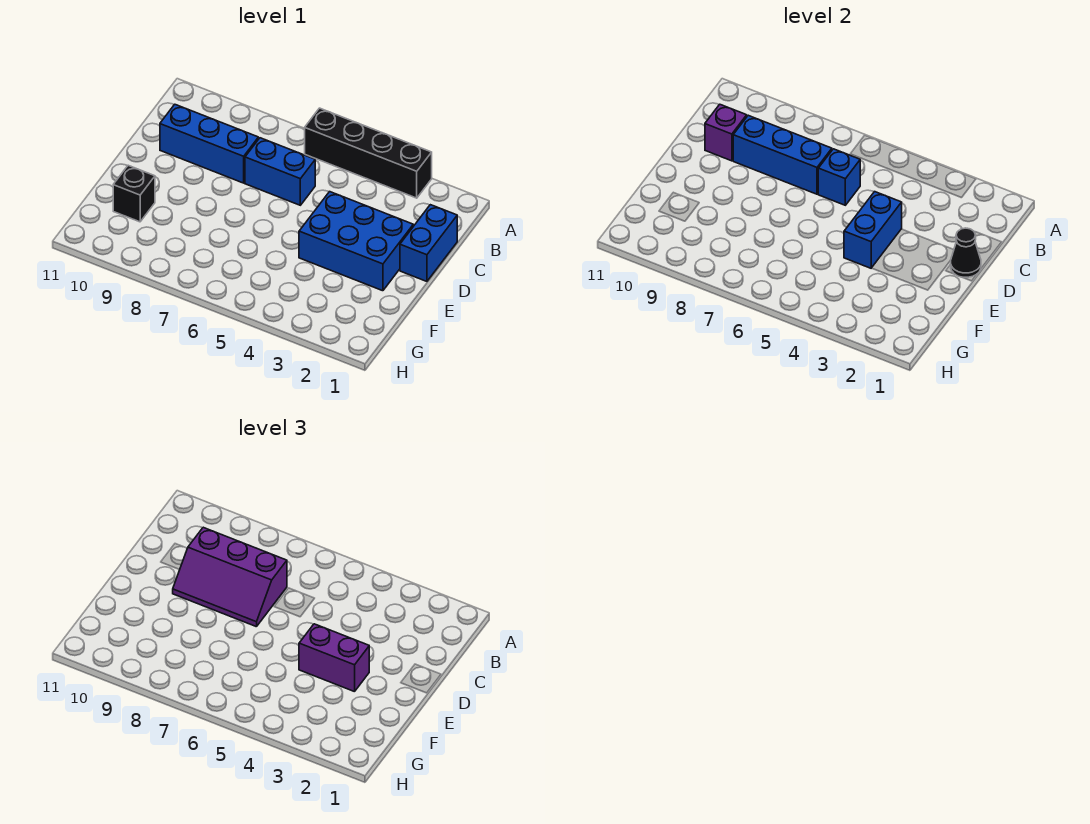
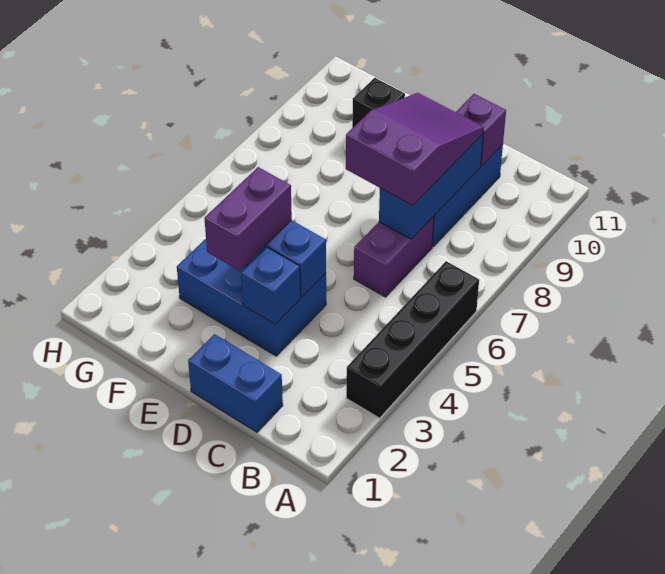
blue brick C6:C7 level 1 -> purple brick C6:C7 level 1
blue brick C6 level 2 -> blue brick D3 level 2
purple slope C7:D9 level 3 top C -> purple slope C7:D9 level 3 top 7
black cone D1 level 2 -> none
blue brick D2:E4 level 1 -> blue brick D3:F4 level 1

